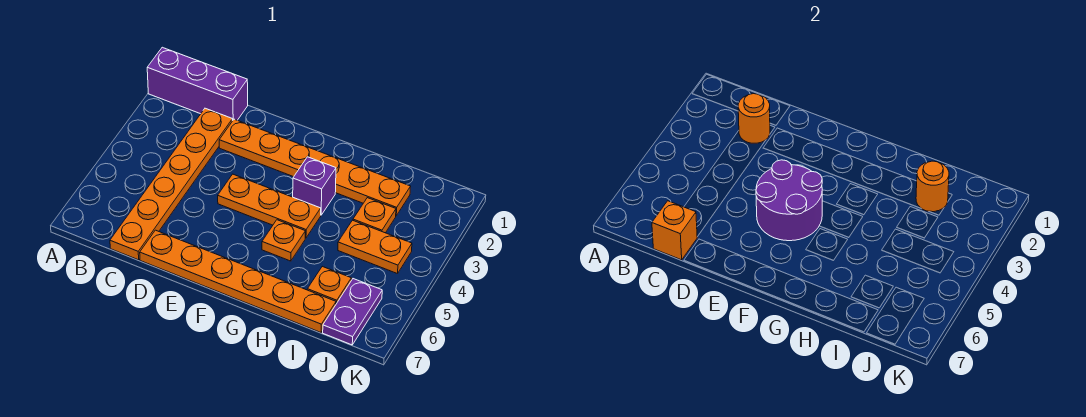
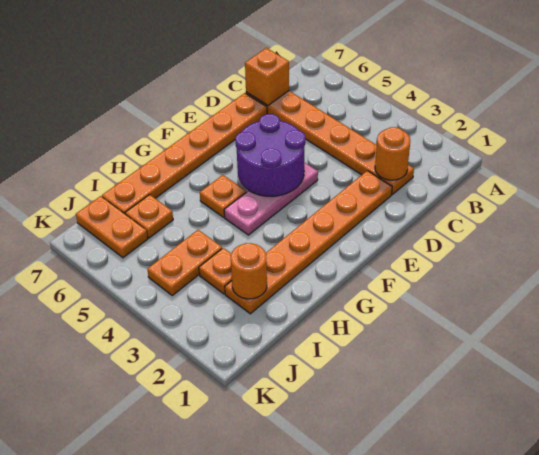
purple brick A1:C1 level 1 -> none
orange plate E4:G4 level 1 -> pink plate E4:G4 level 1
purple brick G3 level 1 -> none
purple plate J6:J7 level 1 -> orange plate J6:J7 level 1

